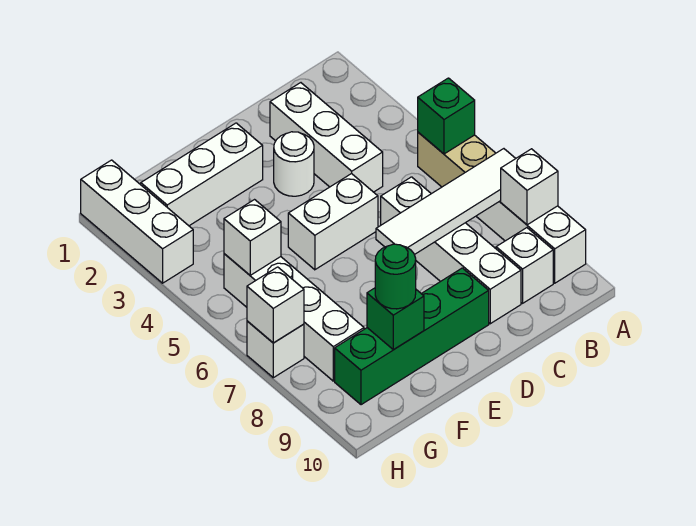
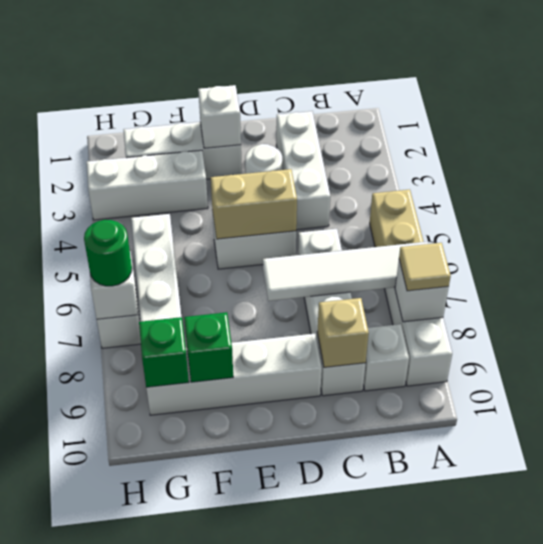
green brick A5 level 2 -> green brick G9 level 2
none -> tan tile A8 level 3
none -> tan brick C9 level 2
none -> tan brick D5:E5 level 2
green brick D9:G9 level 1 -> white brick D9:G9 level 1
green round brick F9 level 3 -> green round brick H7 level 3
white brick G5 level 2 -> white brick E2 level 2
white brick H1:H3 level 1 -> white brick F3:H3 level 1

